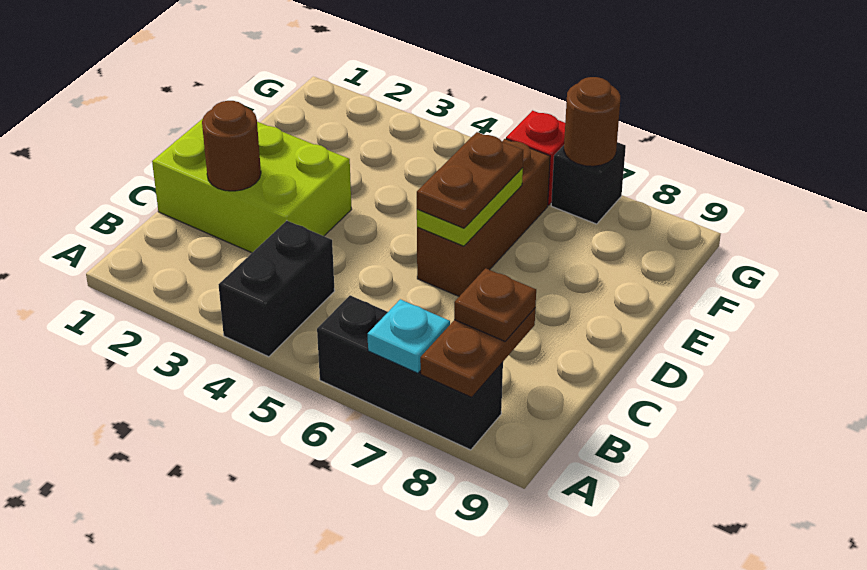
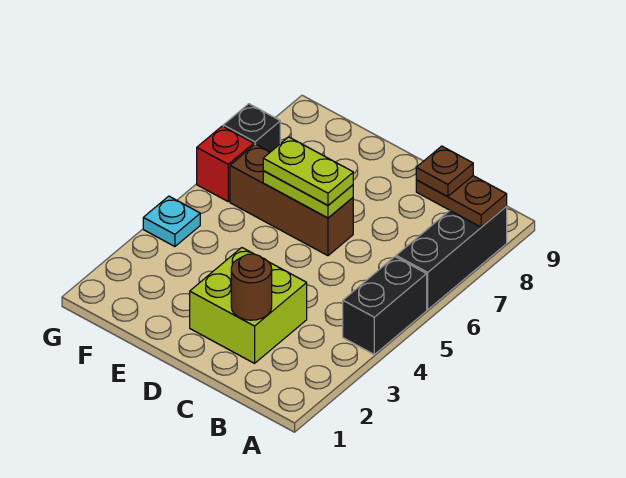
black brick A4:B4 level 1 -> black brick A4:A5 level 1
cyan plate A7 level 2 -> cyan plate G4 level 1
lime brick C1:D3 level 1 -> lime brick C2:D3 level 1
brown plate D6:E6 level 3 -> lime plate D6:E6 level 3
brown round brick G7 level 2 -> none

